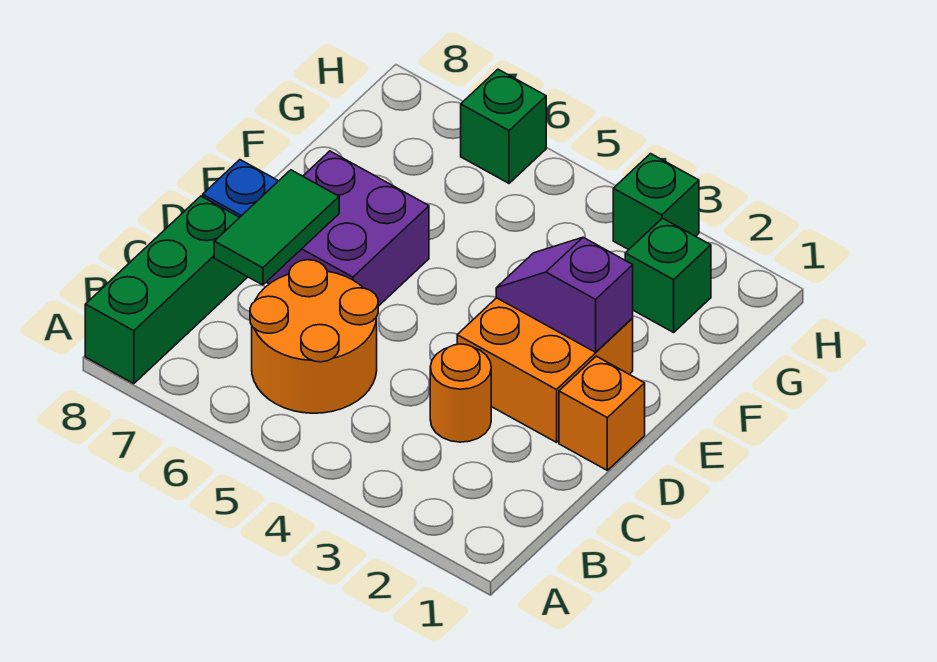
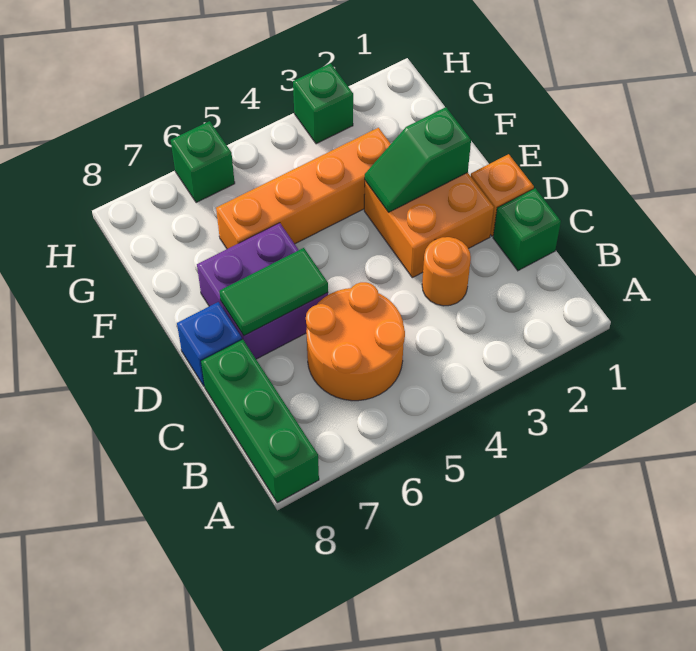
green tile C7:D7 level 2 -> green tile D6:D7 level 2
purple slope E2:E3 level 2 top 2 -> green slope E2:E3 level 2 top 2
none -> orange brick F3:F6 level 1
green brick G2 level 1 -> green brick C1 level 1

